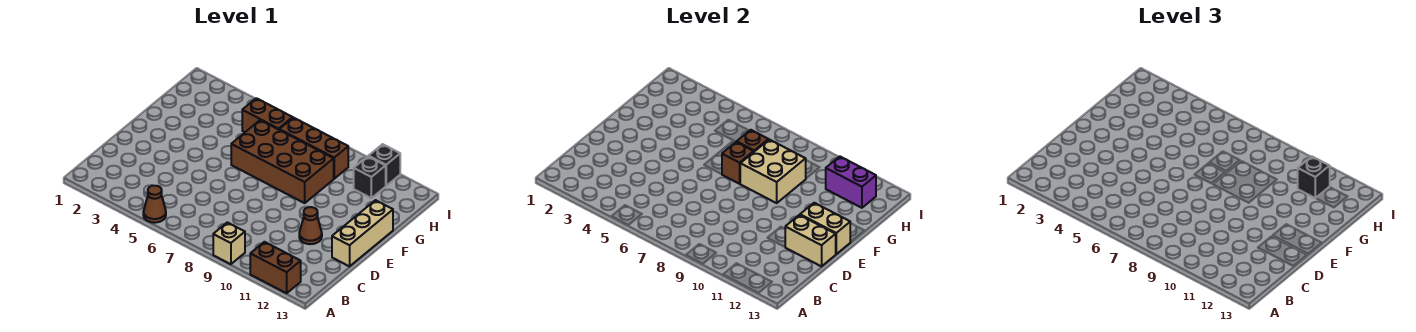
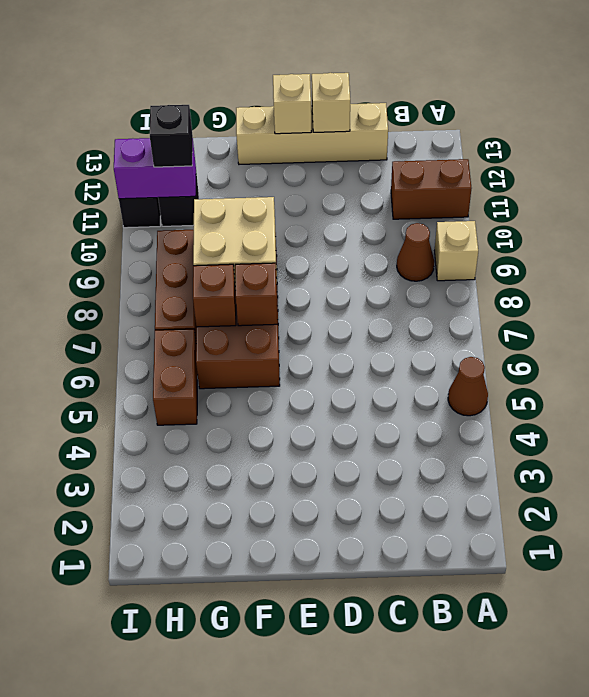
brown brick A11:A12 level 1 -> brown brick A11:B11 level 1
brown cone D11 level 1 -> brown cone B9 level 1
tan brick D12:D13 level 2 -> tan brick D13 level 2
tan brick D13:F13 level 1 -> tan brick C13:F13 level 1
tan brick E12:E13 level 2 -> tan brick E13 level 2
purple brick H11:H12 level 2 -> purple brick H11:I11 level 2

